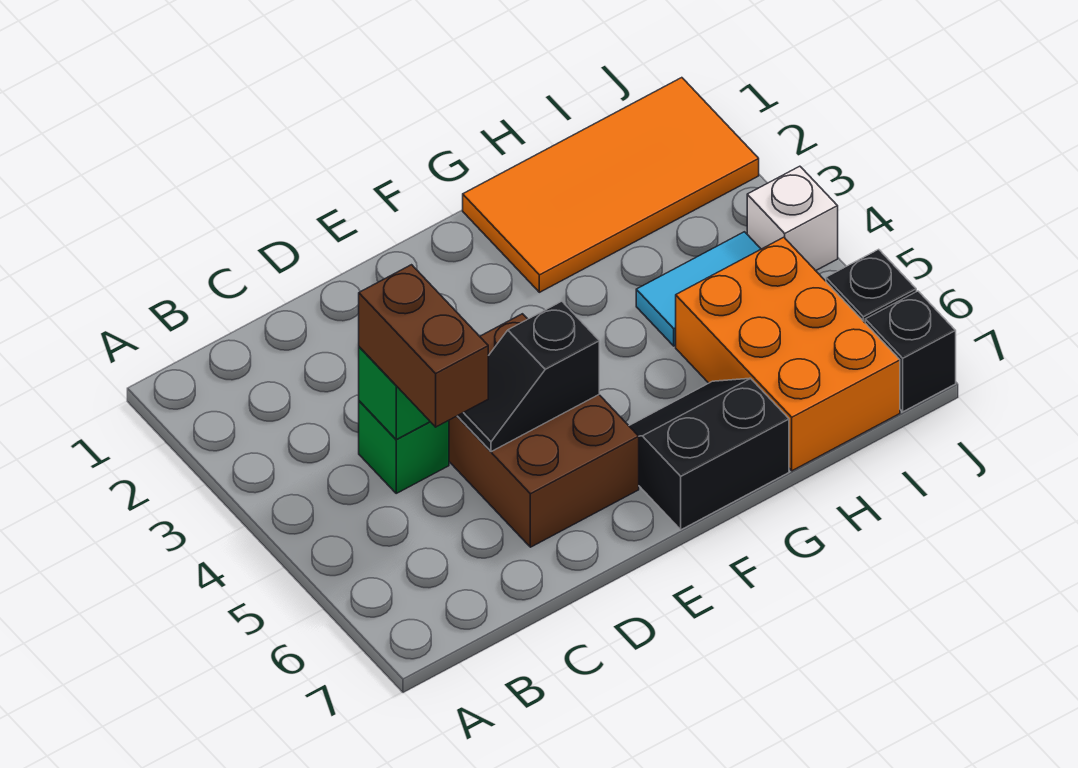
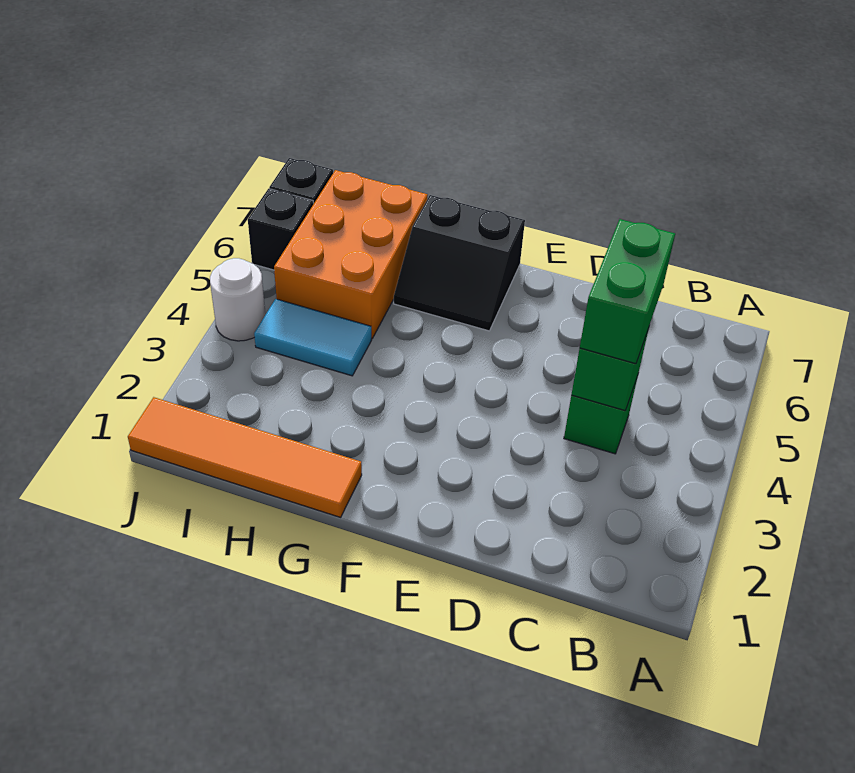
brown brick C4:C5 level 3 -> green brick C4:C5 level 3
brown brick D4:E6 level 1 -> none
black slope D5:E5 level 2 top E -> none
orange tile G1:J2 level 1 -> orange tile G1:J1 level 1
white brick J4 level 1 -> white round brick J4 level 1

